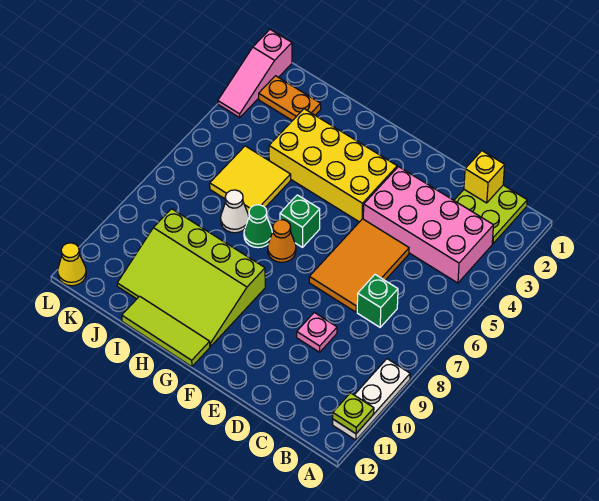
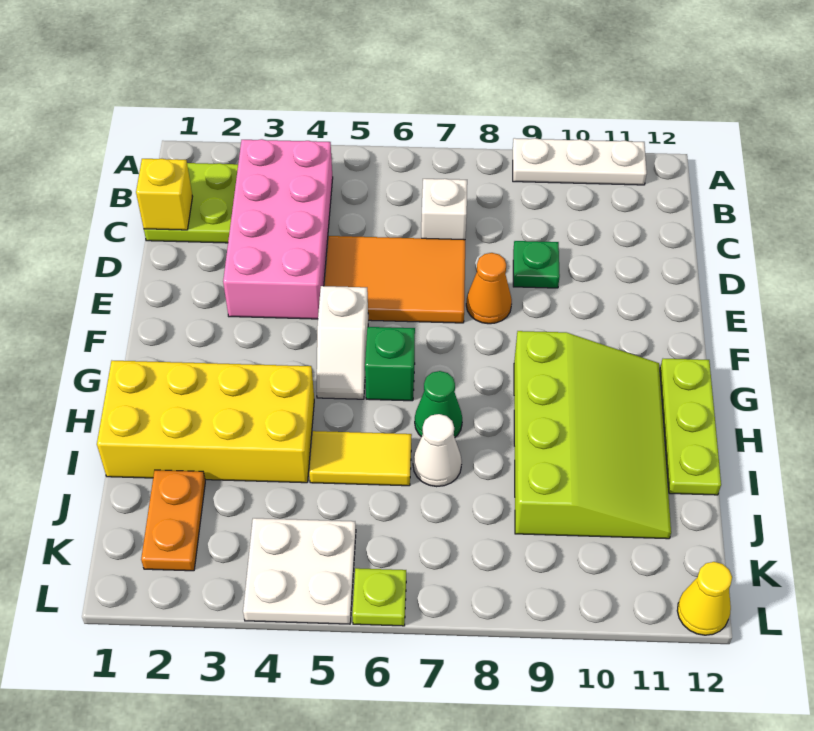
lime plate A11 level 2 -> lime plate L6 level 1
green brick C7 level 1 -> white brick C7 level 1
pink plate D9 level 1 -> green plate D9 level 1
yellow brick F3:I4 level 1 -> yellow brick H1:I4 level 1
none -> white slope F5:G5 level 1 top F
orange cone G7 level 1 -> orange cone E8 level 1
lime tile G12:I12 level 1 -> lime plate G12:I12 level 1
yellow tile I5:J6 level 1 -> yellow tile I5:I6 level 1
none -> white plate K4:L5 level 1
pink slope L1:L3 level 1 top 1 -> none

